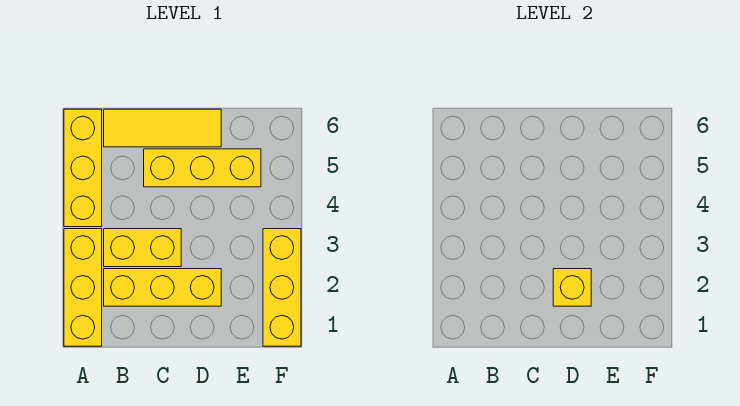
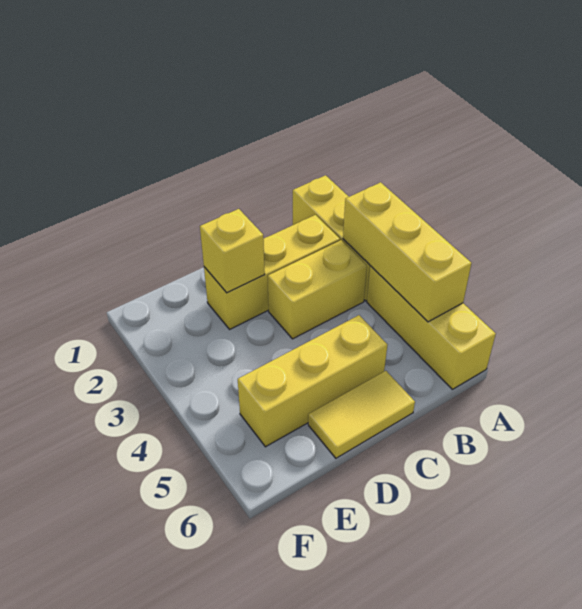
yellow tile B6:D6 level 1 -> yellow tile C6:D6 level 1
yellow brick F1:F3 level 1 -> yellow brick A3:A5 level 2

